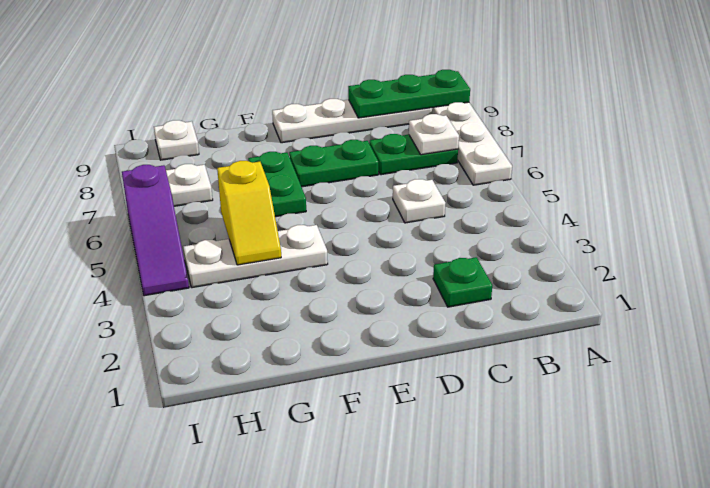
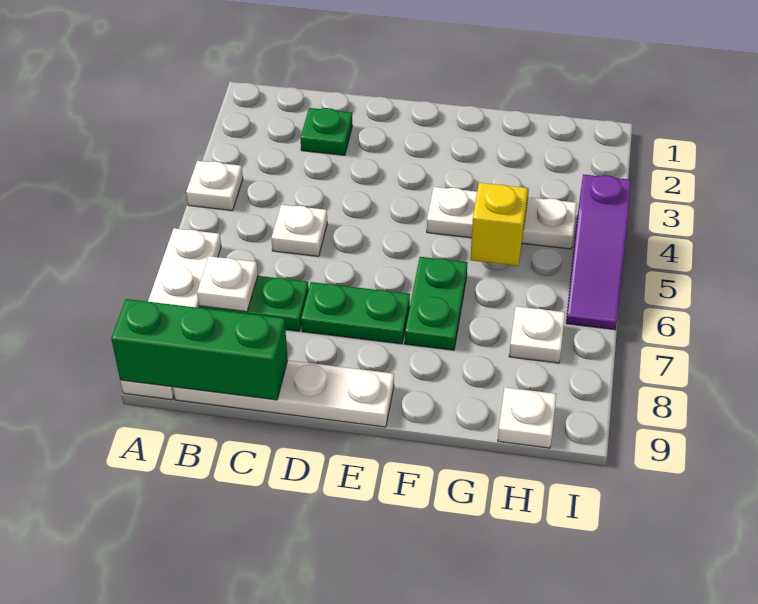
none -> white plate A4 level 1
green plate A9:C9 level 2 -> green brick A9:C9 level 2
purple slope I4:I6 level 1 top 6 -> purple slope I4:I6 level 1 top 4

